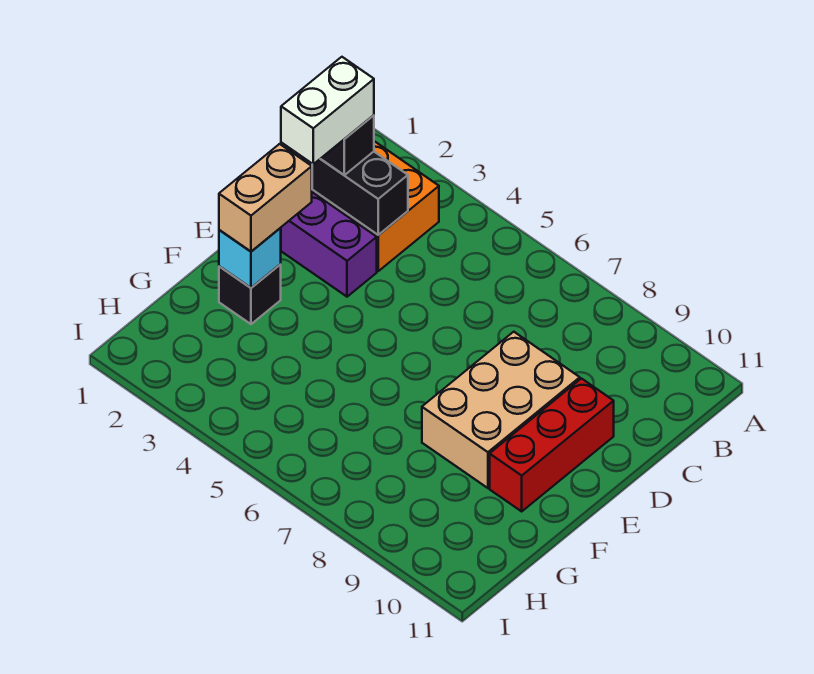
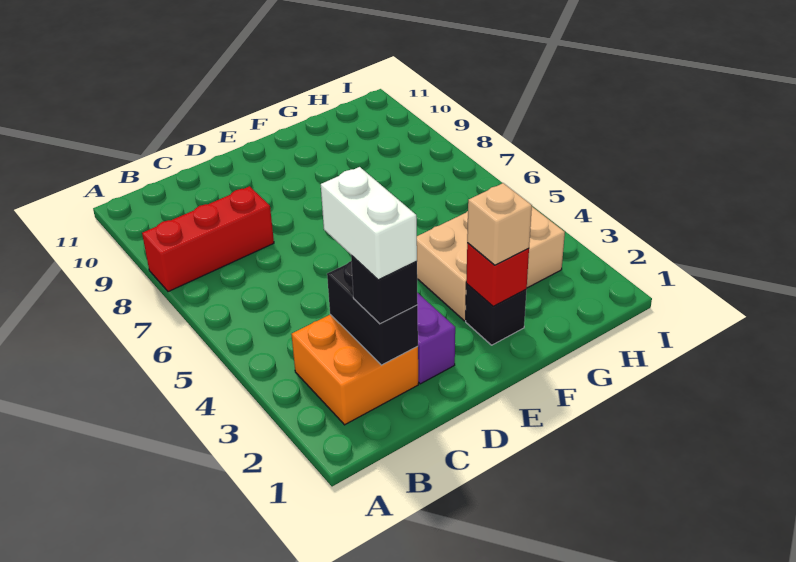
white brick C2:D2 level 4 -> white brick C2:C3 level 4
tan brick D8:F9 level 1 -> tan brick F3:H4 level 1
red brick D10:F10 level 1 -> red brick A8:C8 level 1
tan brick E2:F2 level 3 -> tan brick F2 level 3
cyan brick F2 level 2 -> red brick F2 level 2

